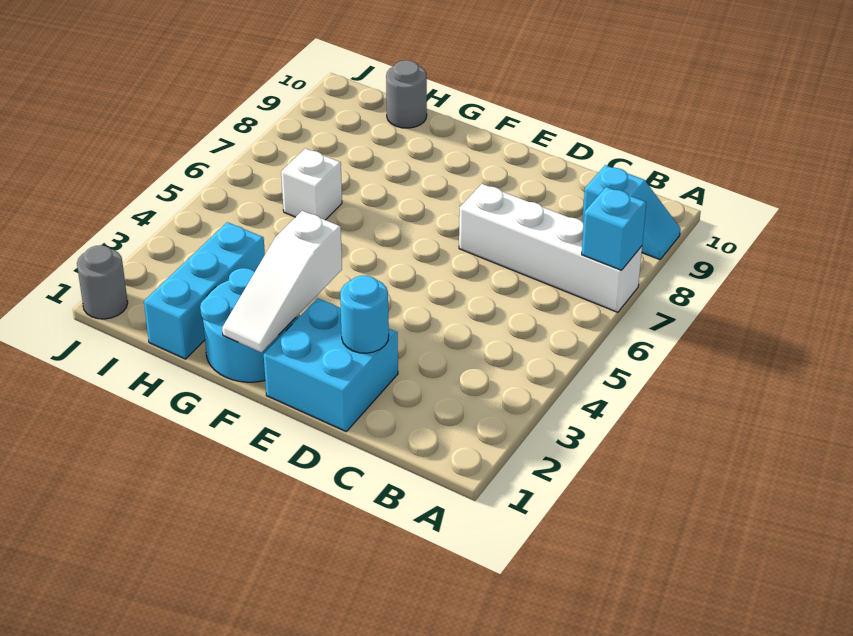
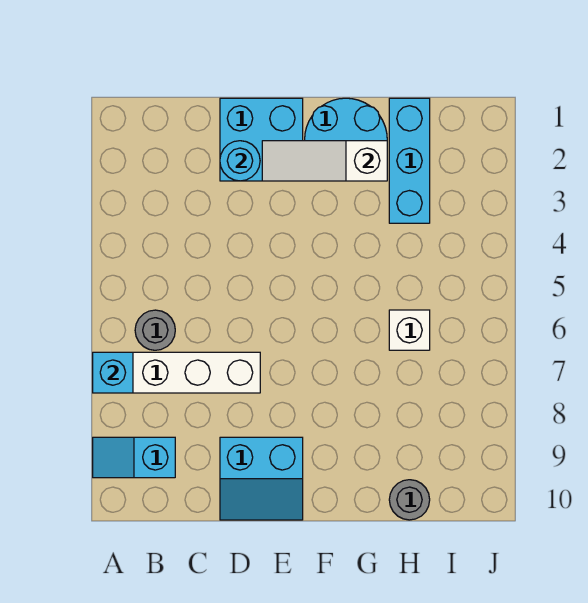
none -> cyan slope D9:E10 level 1 top 9
white slope F1:F3 level 2 top 3 -> white slope E2:G2 level 2 top G
grey round brick J1 level 1 -> grey round brick B6 level 1

